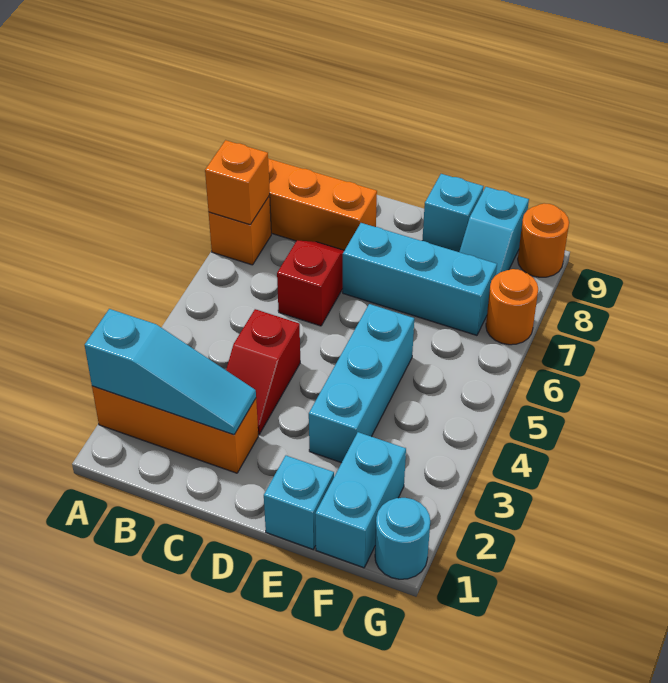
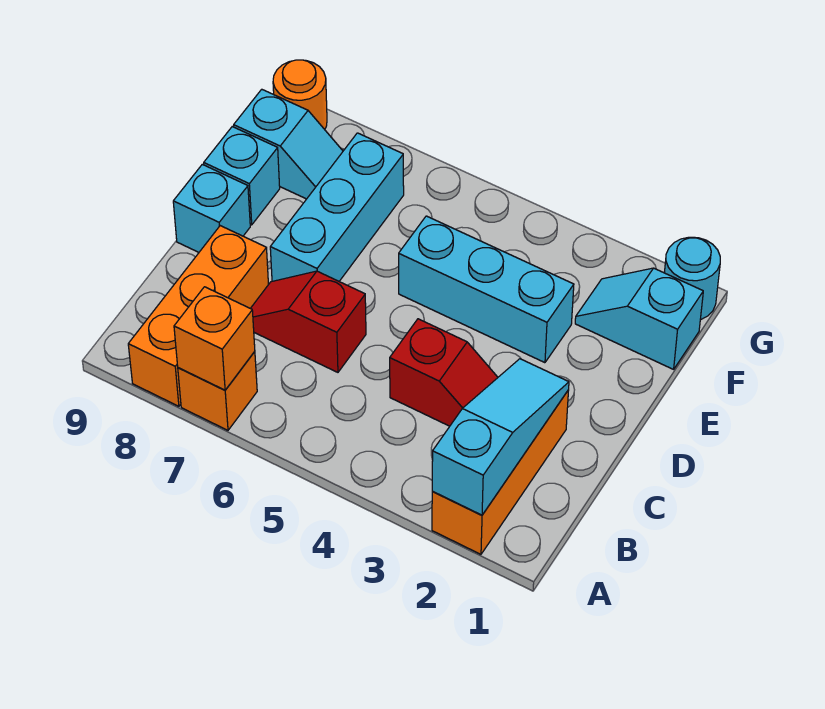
cyan brick E1 level 1 -> cyan brick D9 level 1
cyan brick F1:F2 level 1 -> cyan slope F1:F2 level 1 top 1
orange round brick G7 level 1 -> none

